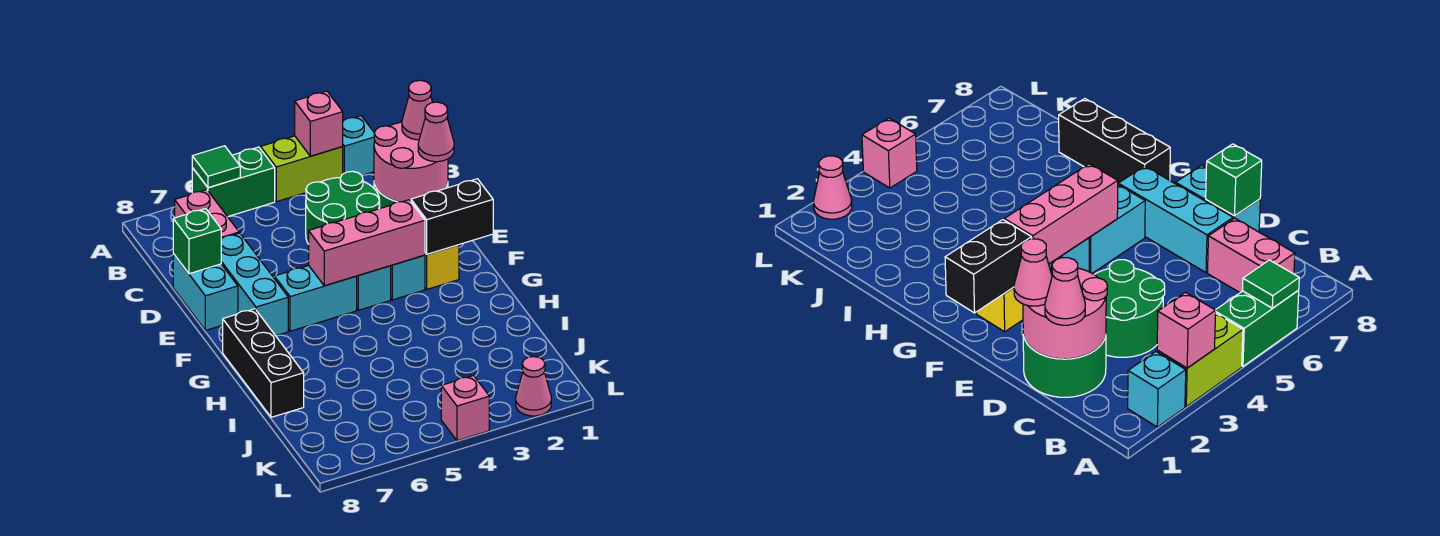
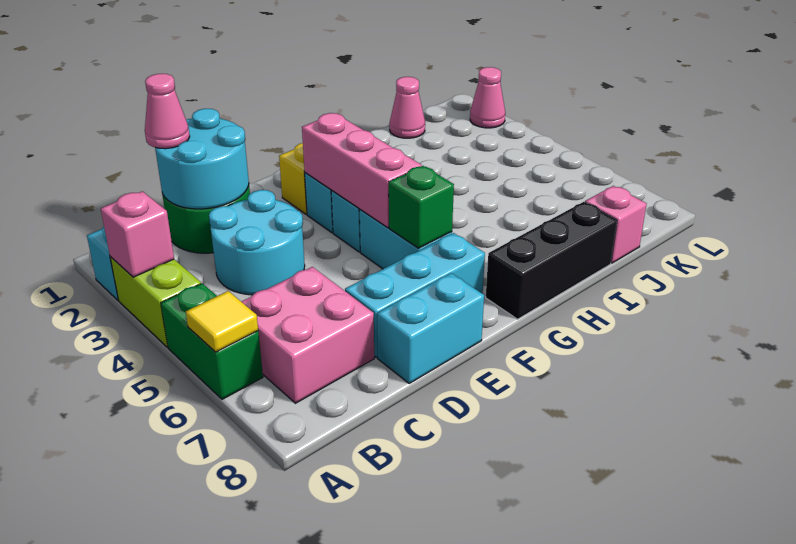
green tile A6 level 2 -> yellow tile A6 level 2
pink brick B7:C7 level 1 -> pink brick B6:C7 level 1
pink round brick C1:D2 level 2 -> cyan round brick C1:D2 level 2
green round brick C3:D4 level 1 -> cyan round brick C3:D4 level 1
pink cone D1 level 3 -> pink cone J1 level 1
green brick D8 level 2 -> green brick F6 level 2
black brick F1:F2 level 2 -> none
pink brick L4 level 1 -> pink brick J8 level 1

